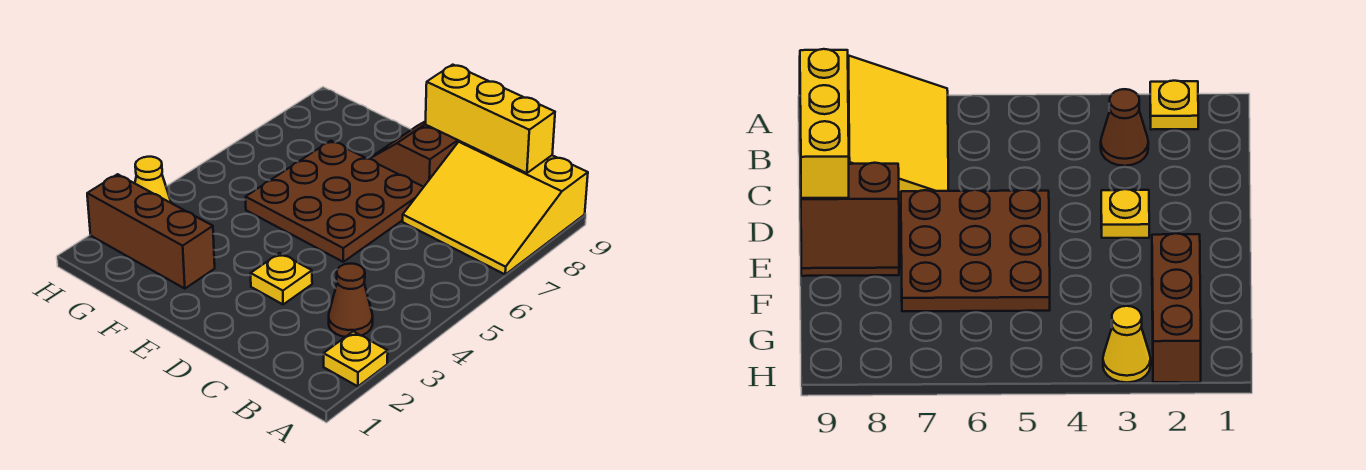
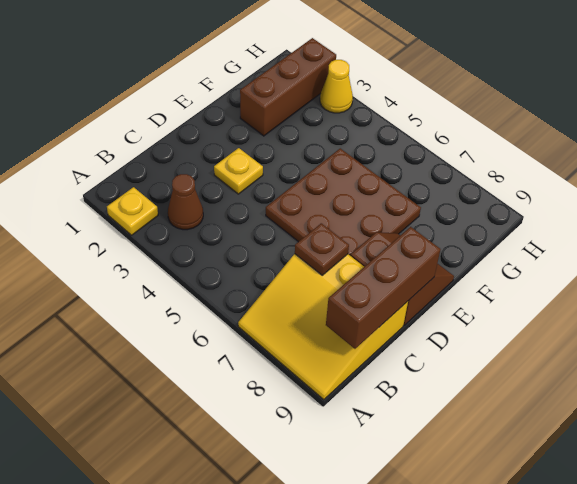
yellow slope A7:C9 level 1 top 9 -> yellow slope A7:C9 level 1 top C
yellow brick B9:D9 level 2 -> brown brick B9:D9 level 2
none -> brown plate C7 level 2

